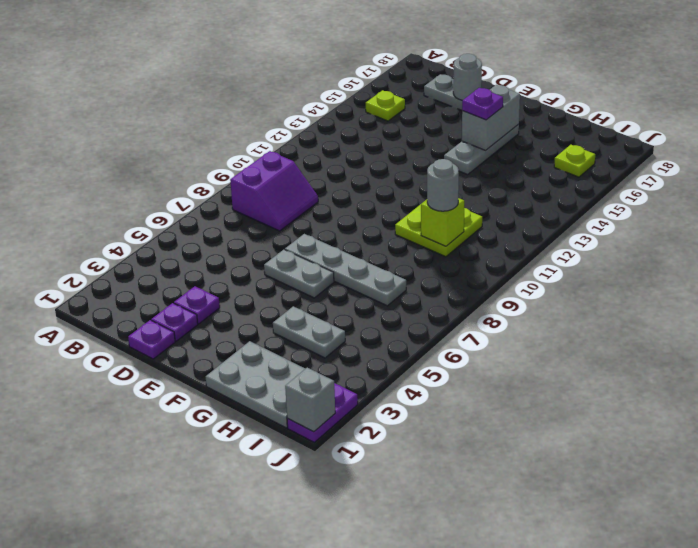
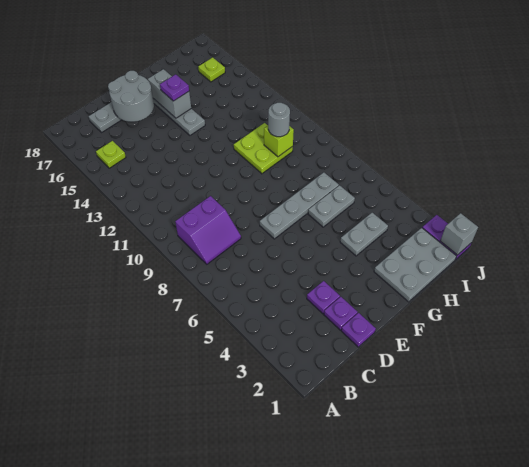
purple slope B8:C9 level 1 top B -> purple slope B8:C9 level 1 top 9
grey round brick D17 level 2 -> grey round brick D16:E17 level 2
grey plate E6:F6 level 1 -> grey plate G6:H6 level 1

